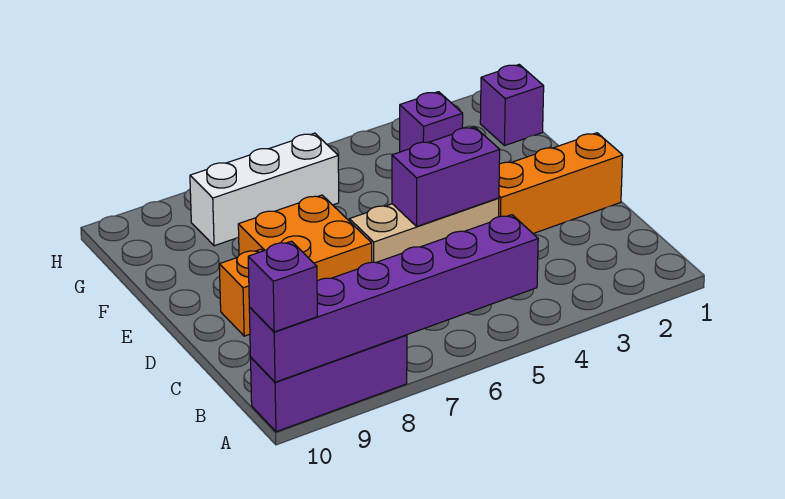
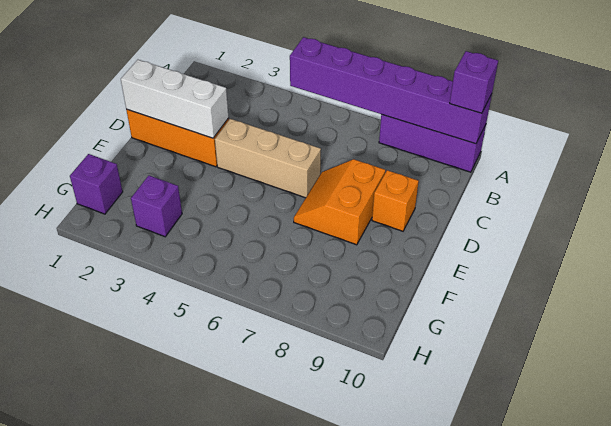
purple brick D4:D5 level 2 -> none
orange brick D7:E8 level 1 -> orange slope D7:E8 level 1 top 8
white brick G6:G8 level 1 -> white brick D1:D3 level 2

